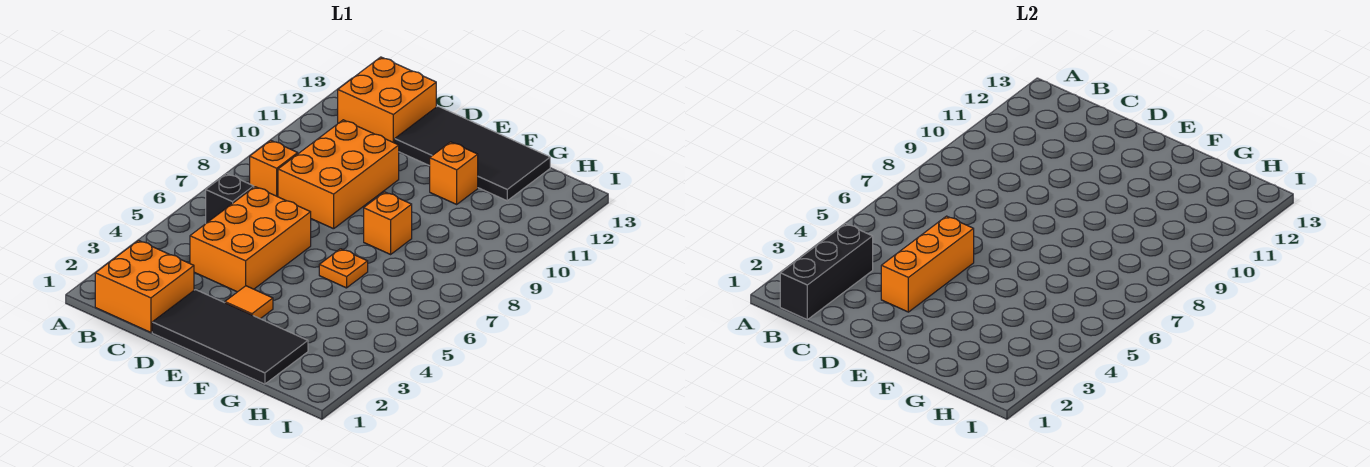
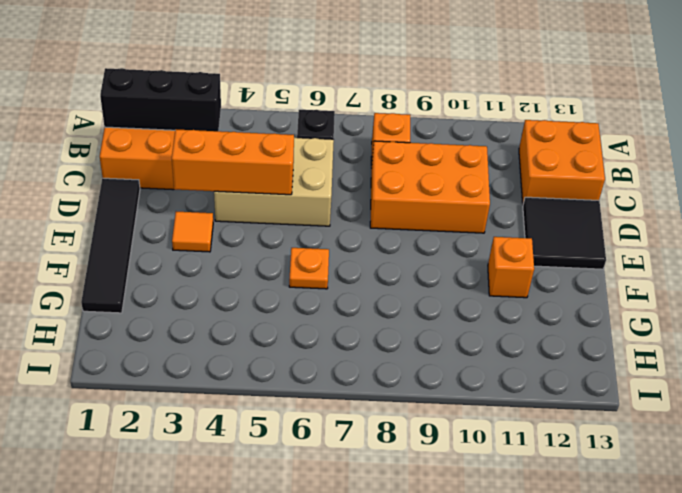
orange brick C4:D6 level 1 -> tan brick C4:D6 level 1
black tile D1:G2 level 1 -> black tile D1:G1 level 1
black tile D12:G13 level 1 -> black tile D12:E13 level 1
orange brick F8 level 1 -> none

